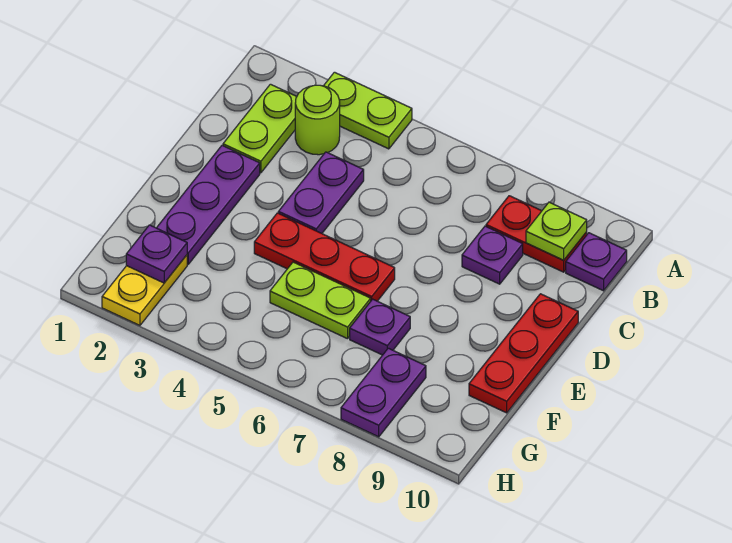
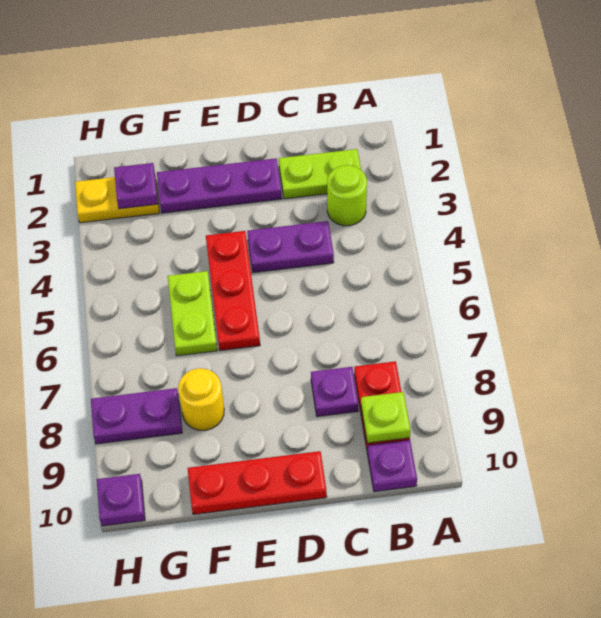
lime plate A3:A4 level 1 -> none
purple plate F7 level 1 -> purple plate H10 level 1
none -> yellow round brick F8 level 1

